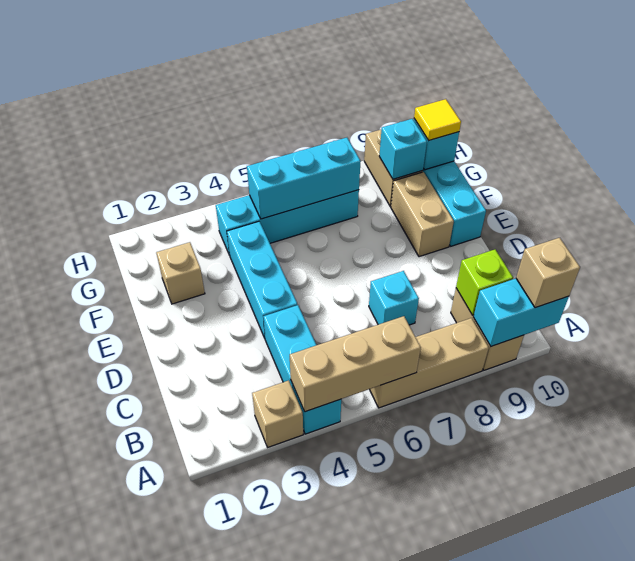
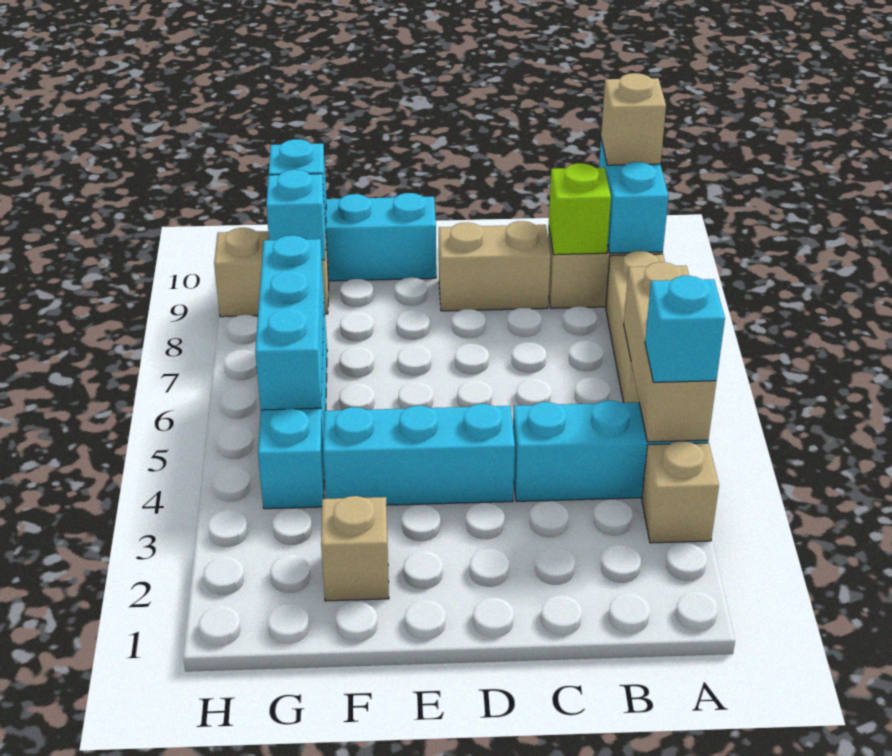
cyan brick C7 level 1 -> cyan brick A4 level 3
tan brick E9:F9 level 1 -> tan brick C9:D9 level 1
yellow tile G10 level 3 -> none

